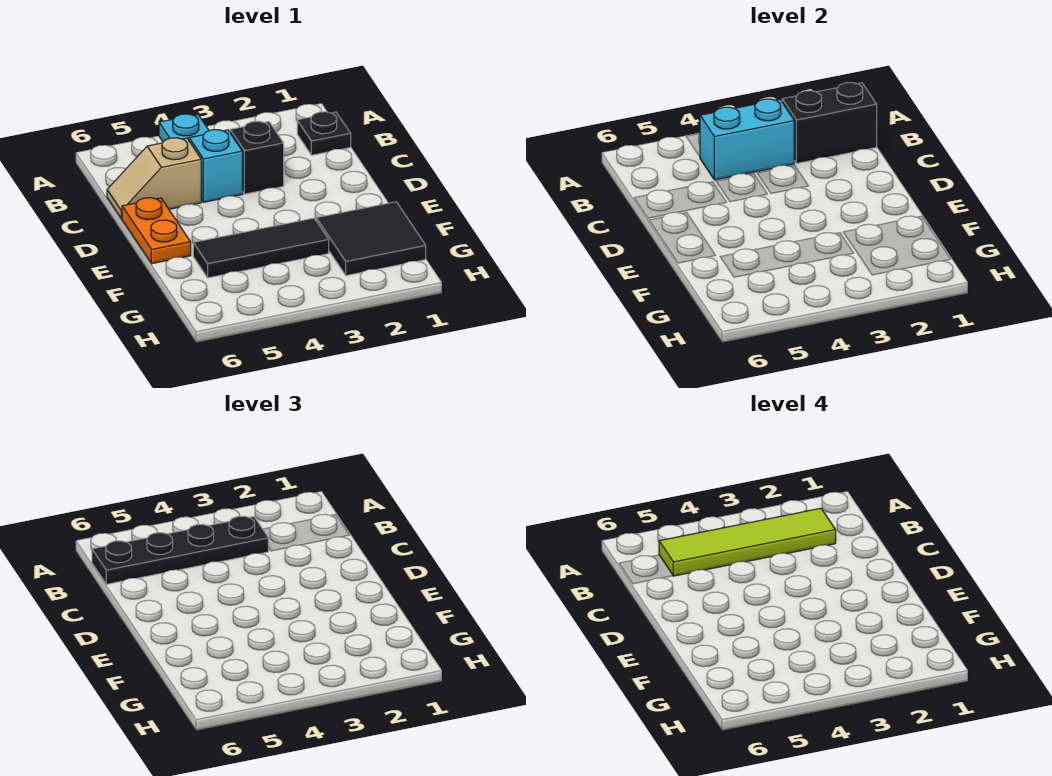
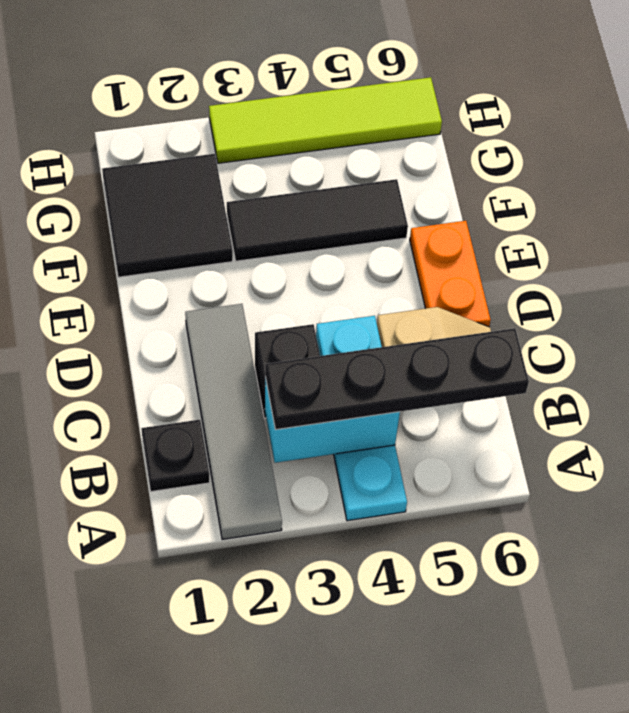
none -> grey tile A2:D2 level 1
black brick B1:B2 level 2 -> none
lime tile B2:B5 level 4 -> lime tile H3:H6 level 1

